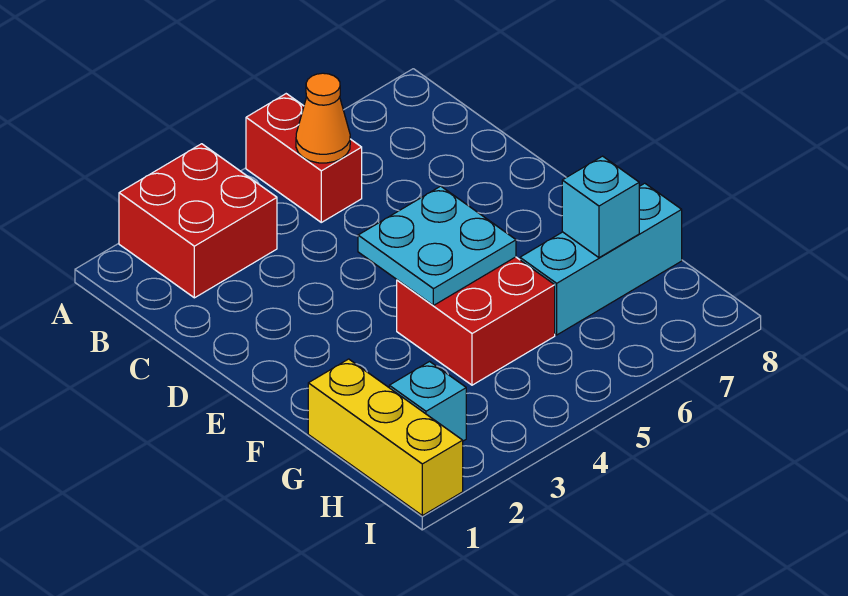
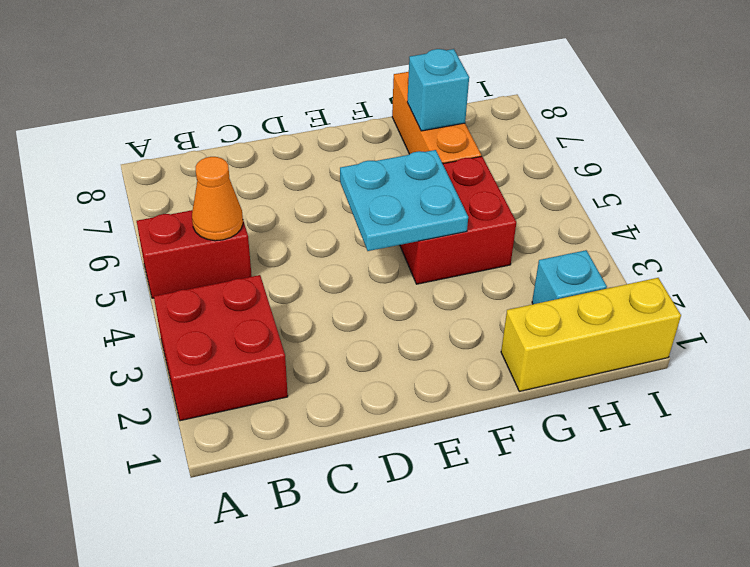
cyan brick G6:G8 level 1 -> orange brick G6:G8 level 1

